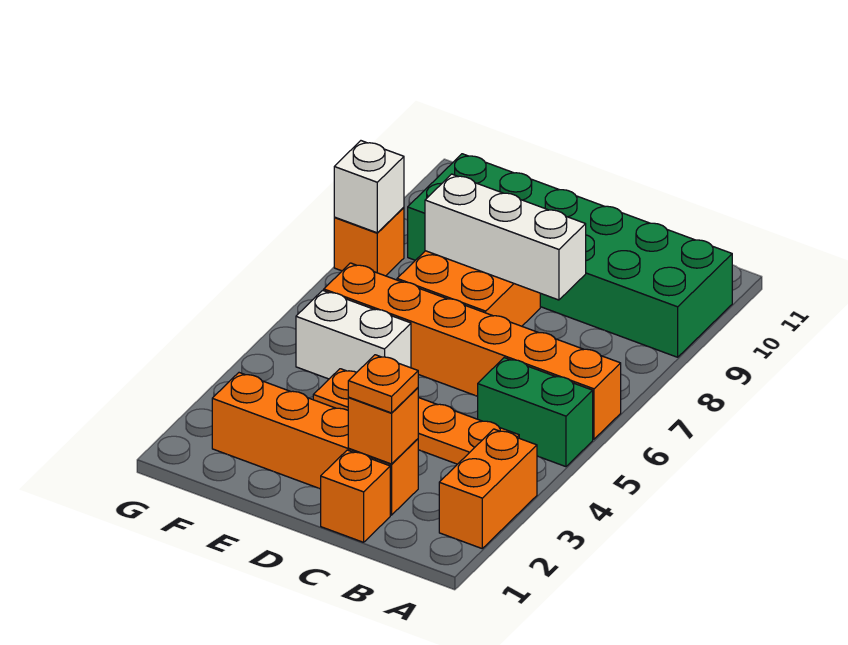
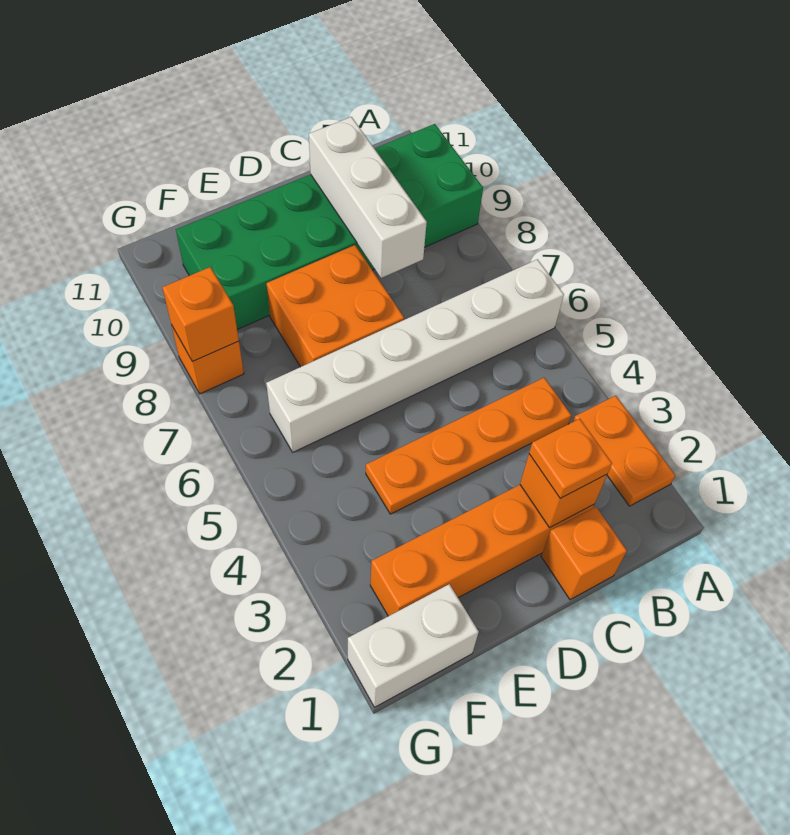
orange brick A2:A3 level 1 -> orange plate A2:A3 level 1
green brick A5:B5 level 1 -> none
orange brick A6:F6 level 1 -> white brick A6:F6 level 1
white brick C8:E8 level 2 -> white brick C8:C10 level 2
white brick E5:F5 level 1 -> white brick F1:G1 level 1
white brick G8 level 2 -> orange brick G8 level 2

